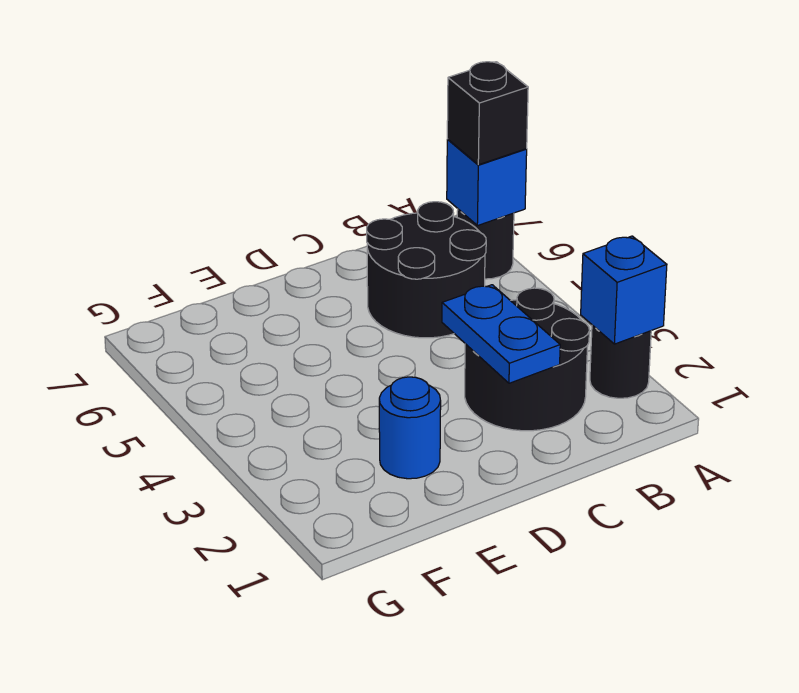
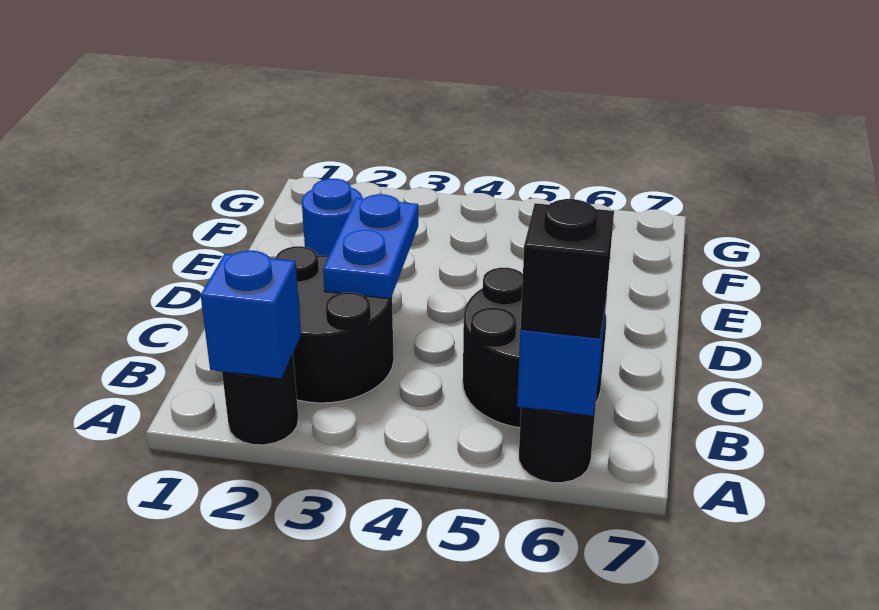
blue plate C2:C3 level 2 -> blue plate C3:D3 level 2

